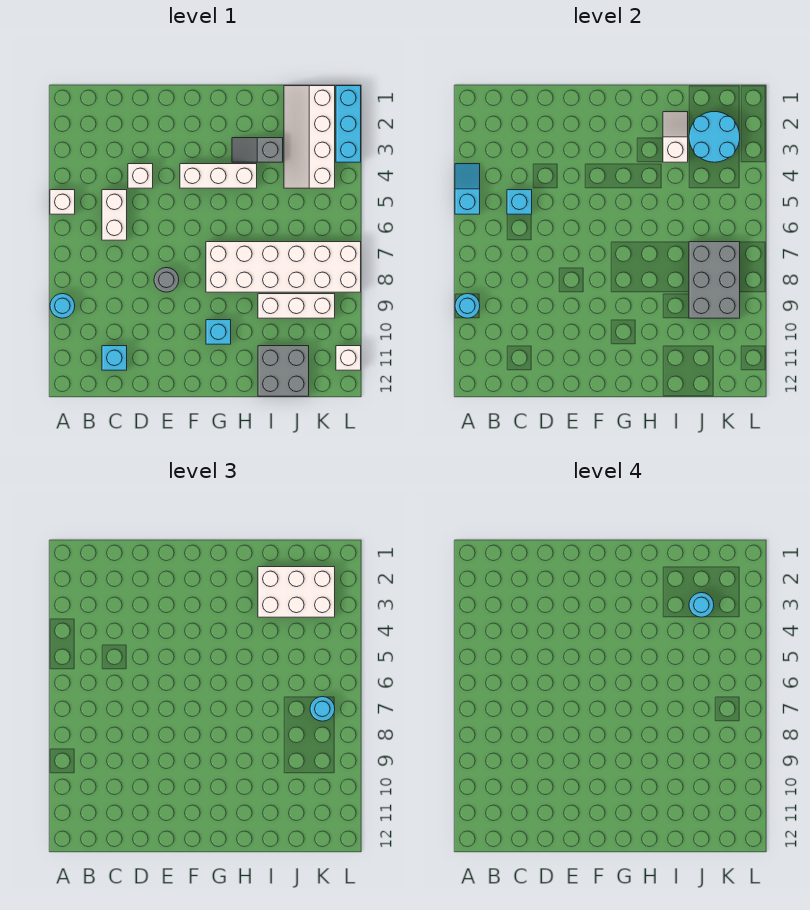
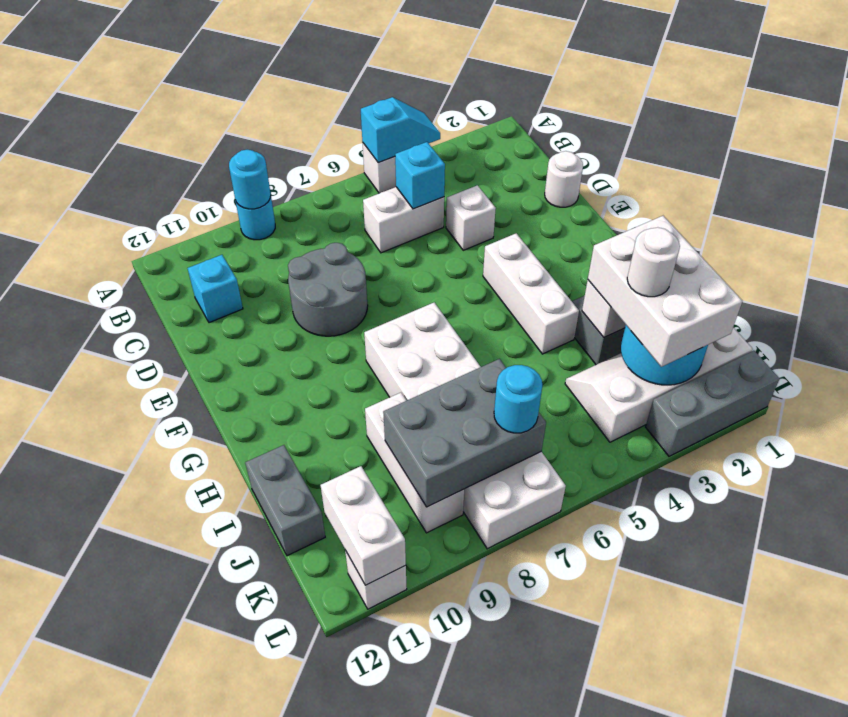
none -> white round brick D1 level 1
grey round brick E8 level 1 -> grey round brick D8:E9 level 1
cyan brick G10 level 1 -> none
grey brick I11:J12 level 1 -> grey brick I12:J12 level 1
cyan round brick J3 level 4 -> white round brick J3 level 4
none -> white brick K11:L11 level 2
cyan brick L1:L3 level 1 -> grey brick L1:L3 level 1

